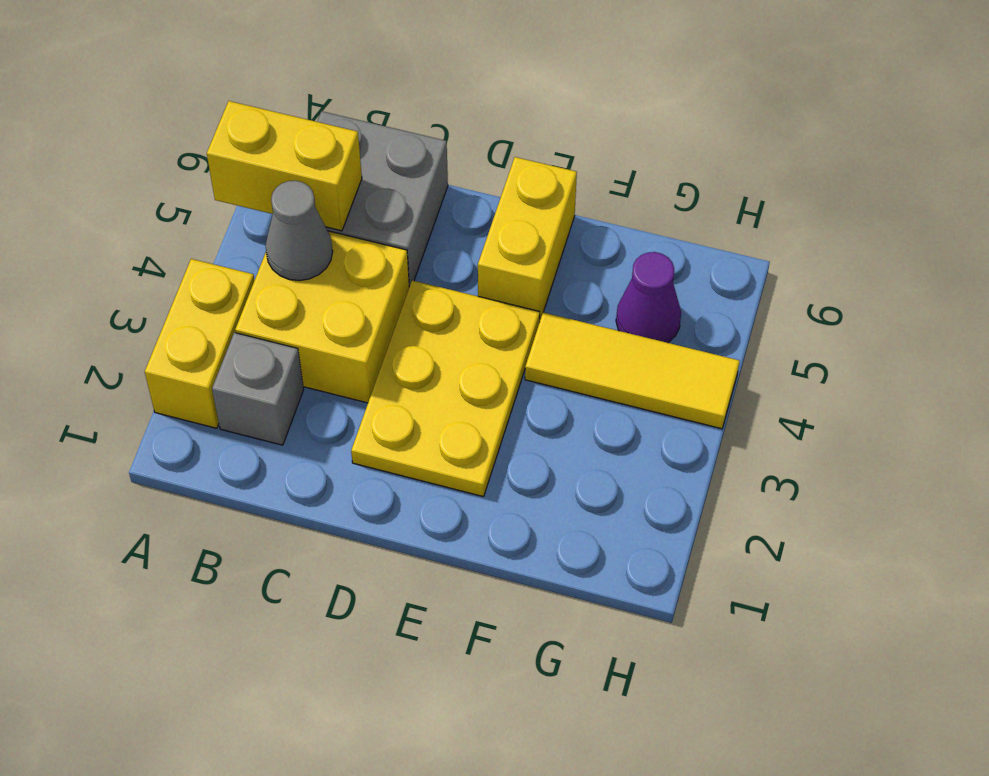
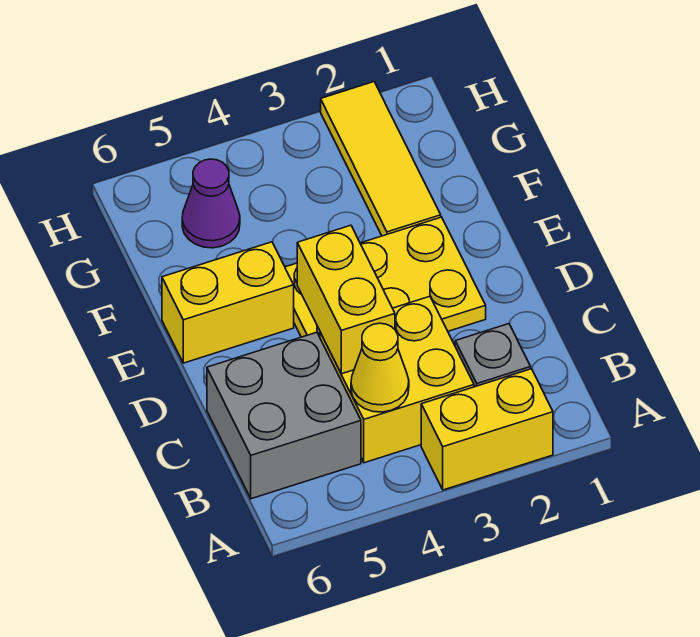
yellow brick A5:B5 level 2 -> yellow brick C4:D4 level 2
grey cone B4 level 2 -> yellow cone B4 level 2
yellow tile F4:H4 level 1 -> yellow tile F2:H2 level 1

